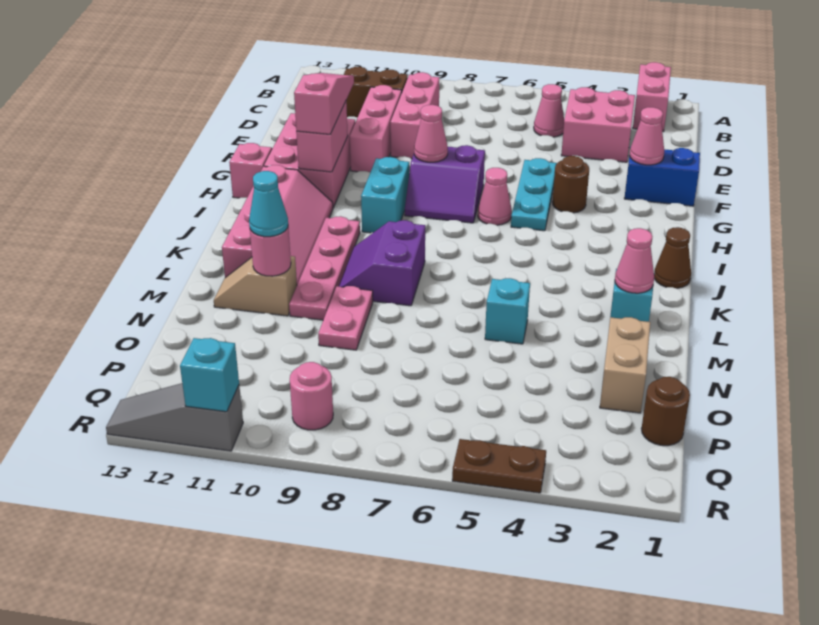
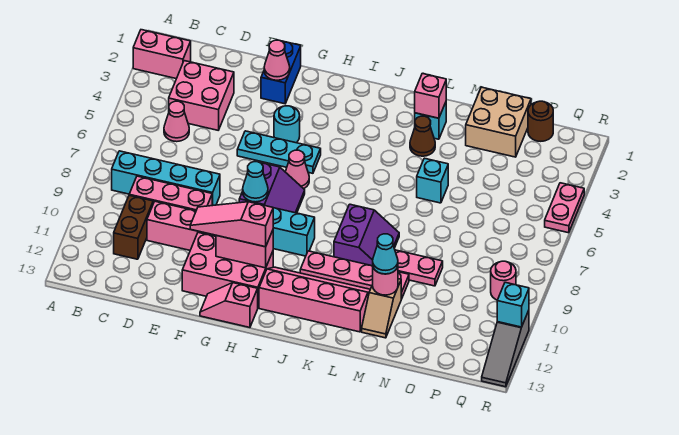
none -> cyan brick B8:E8 level 1
brown round brick G4 level 1 -> cyan round brick G4 level 1
pink cone G8 level 2 -> cyan cone G8 level 2
brown cone J1 level 1 -> brown cone L3 level 1
purple slope K8:L9 level 1 top 8 -> purple slope K8:L9 level 1 top K
pink cone L2 level 2 -> pink brick L2 level 2
tan brick N2:O2 level 1 -> tan brick N1:O2 level 1
brown plate R4:R5 level 1 -> pink plate R4:R5 level 1

